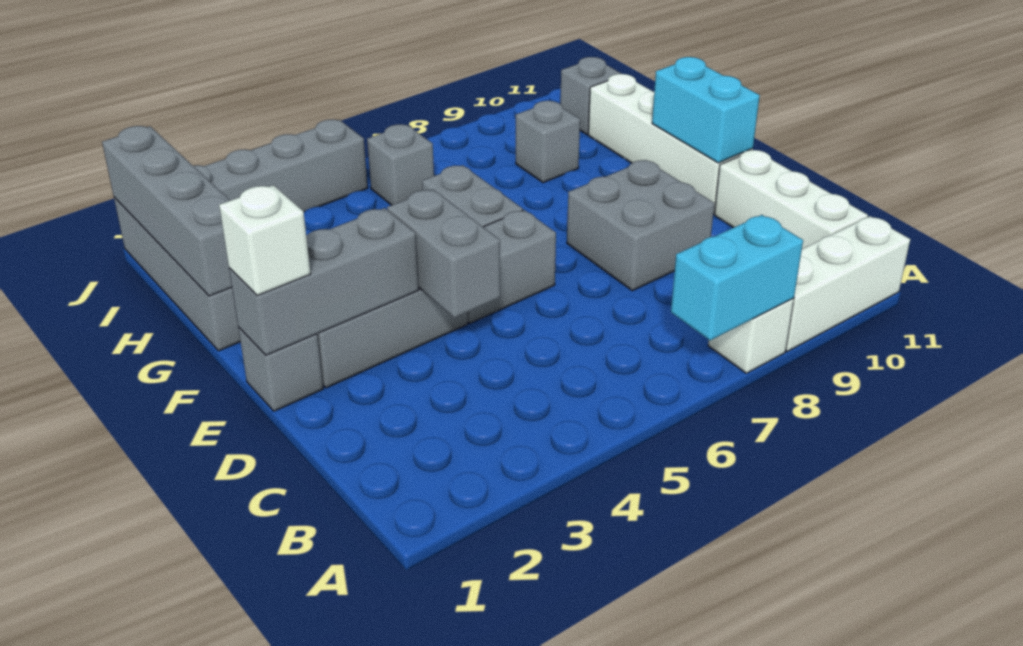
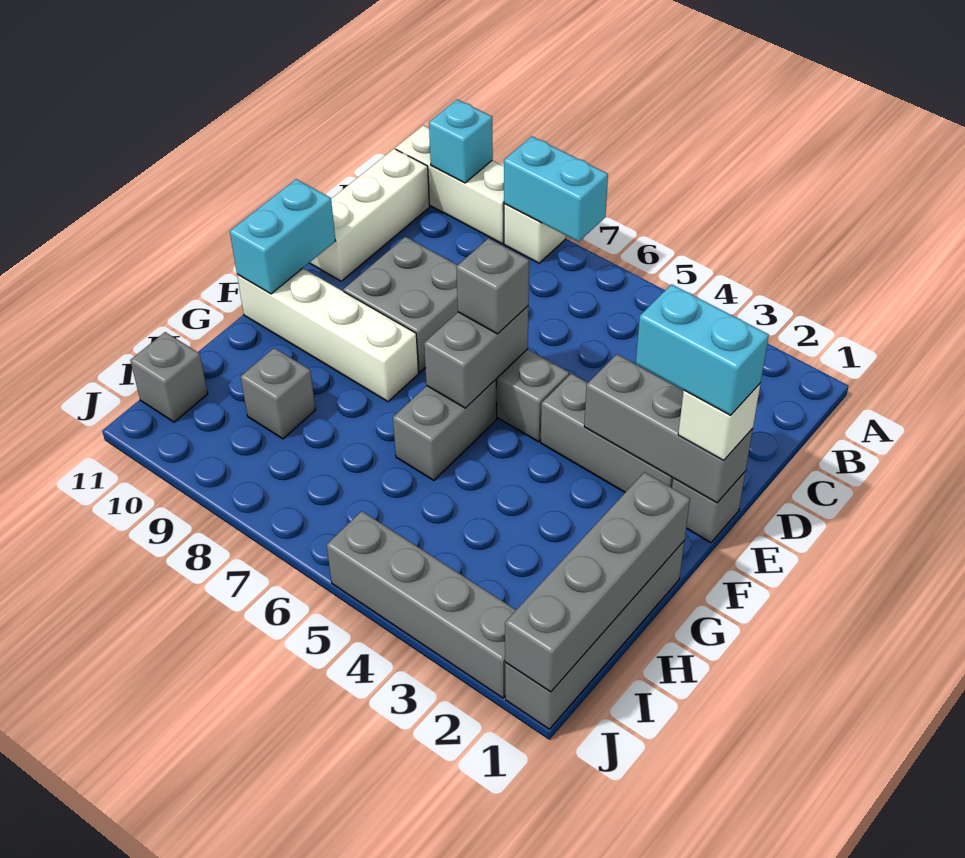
none -> cyan brick A10 level 2
grey brick D4:E4 level 2 -> grey brick E6:F6 level 2
none -> cyan brick E1:E2 level 4
white brick E11:H11 level 1 -> white brick F8:F11 level 1
grey brick I6 level 1 -> grey brick E6 level 3

